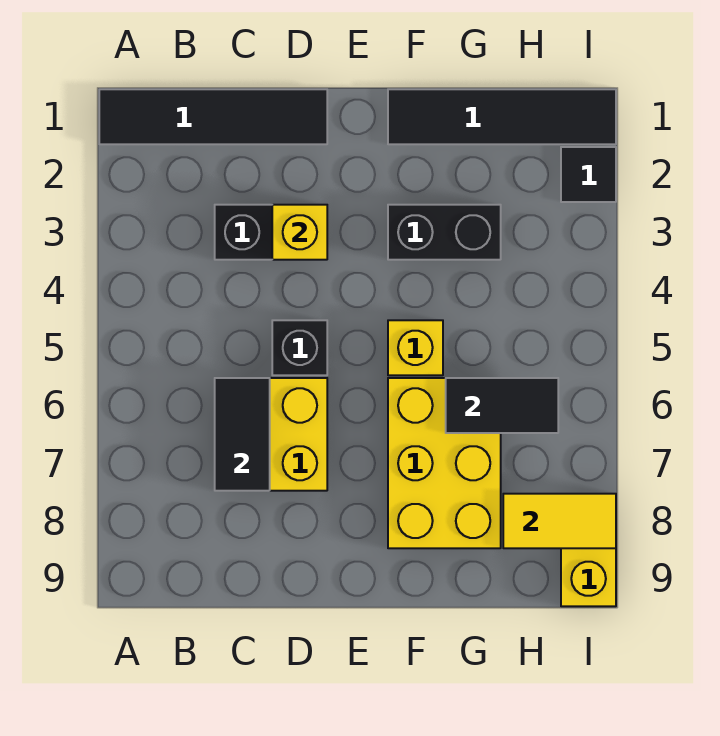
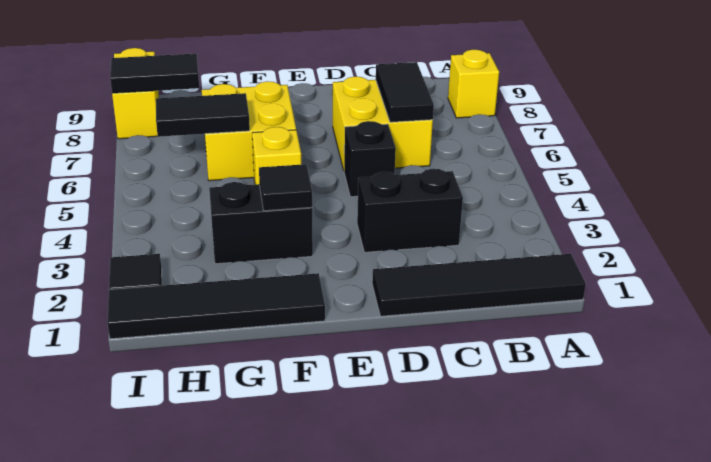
yellow brick D3 level 2 -> yellow brick A8 level 1
none -> black tile F3 level 2
yellow brick F6:G8 level 1 -> yellow brick F6:G7 level 1
yellow tile H8:I8 level 2 -> black tile H8:I8 level 2

